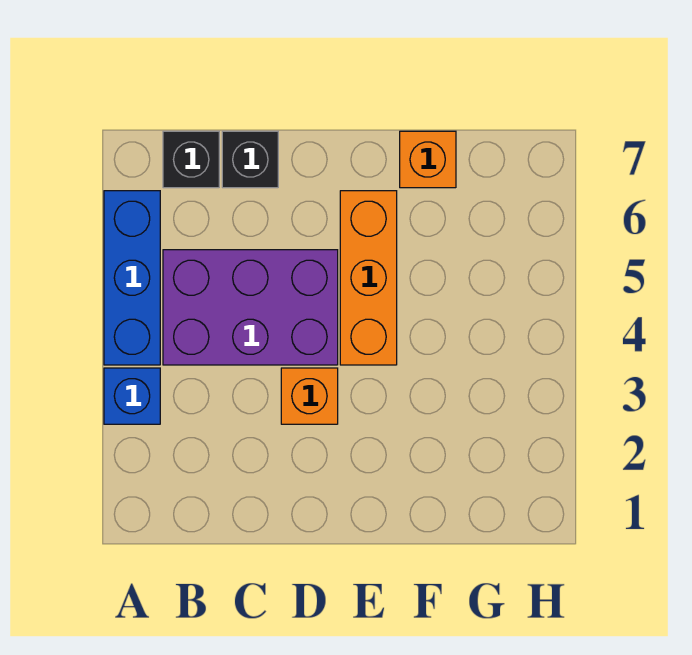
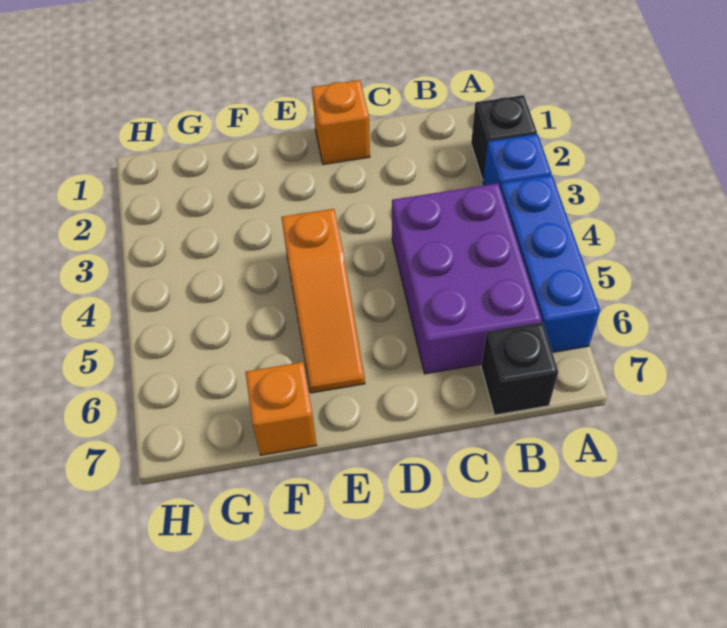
purple brick B4:D5 level 1 -> purple brick B4:C6 level 1
black brick C7 level 1 -> black brick A2 level 1
orange brick D3 level 1 -> orange brick D1 level 1
orange brick E4:E6 level 1 -> orange slope E4:E6 level 1 top 4

